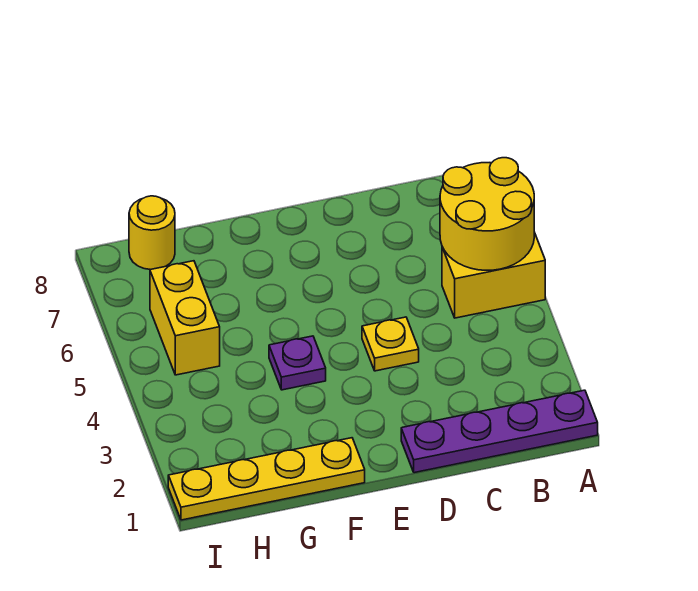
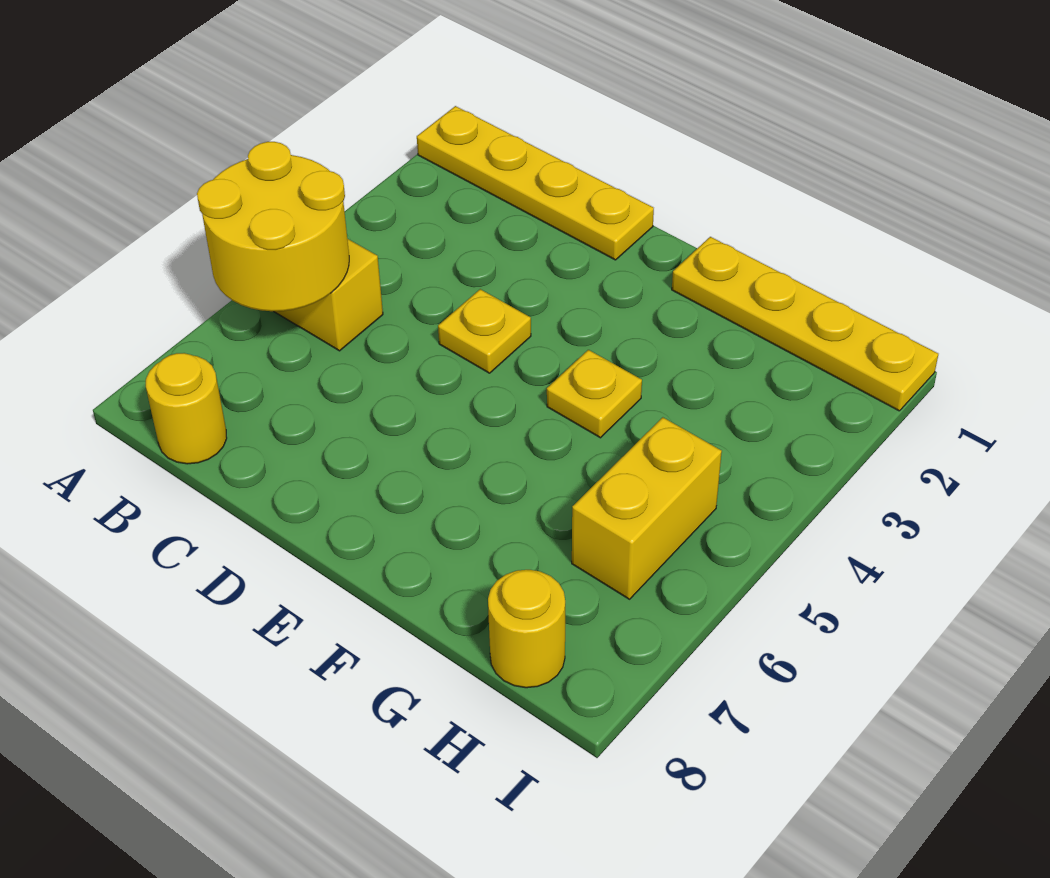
purple plate A1:D1 level 1 -> yellow plate A1:D1 level 1
none -> yellow round brick B8 level 1
purple plate F4 level 1 -> yellow plate F4 level 1

